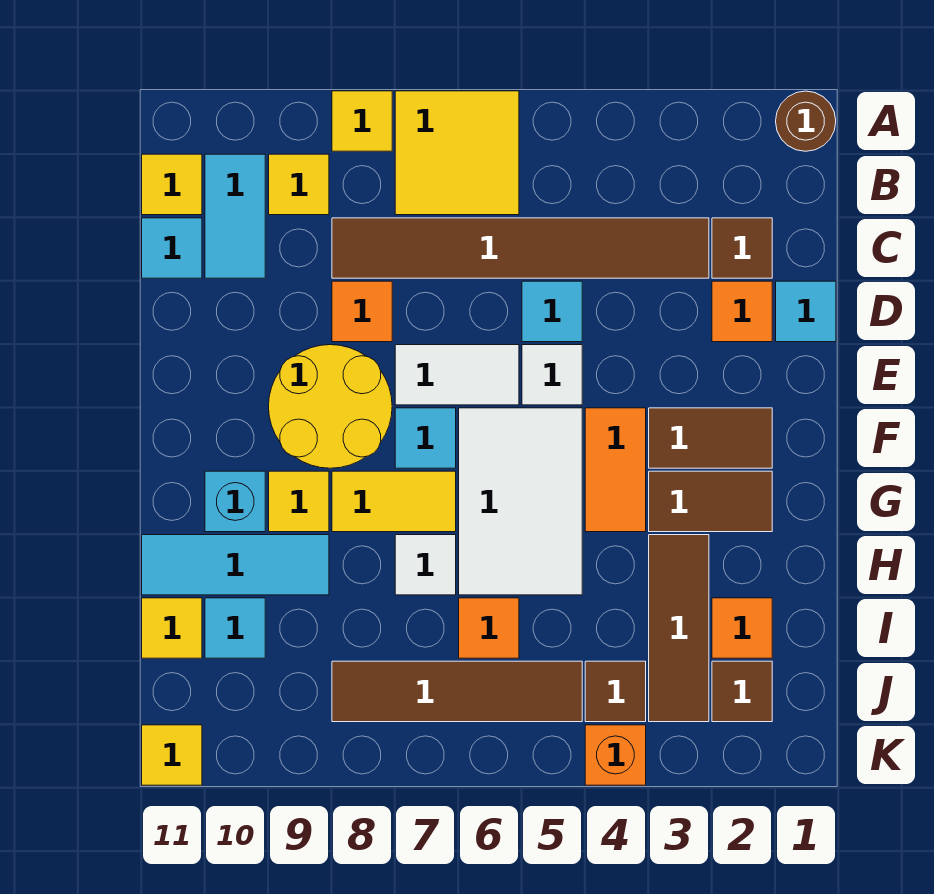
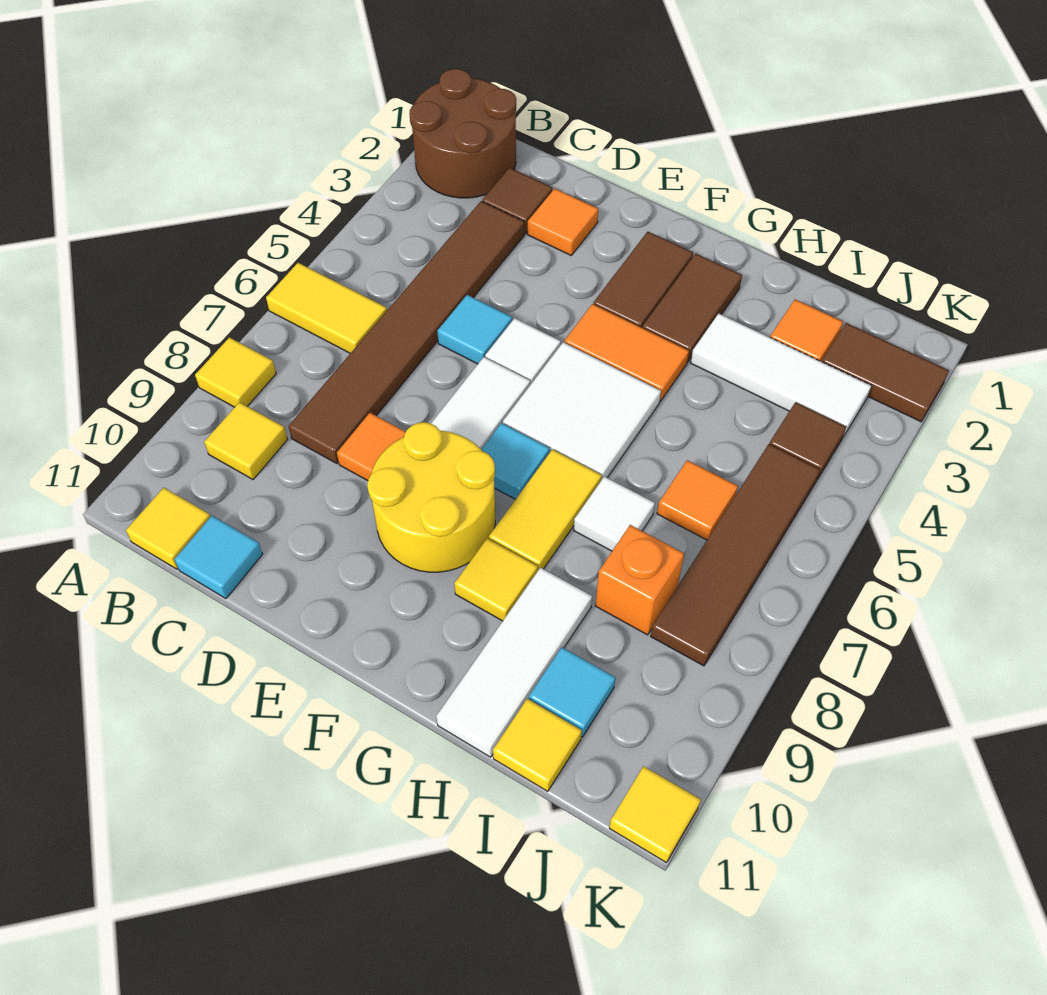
brown round brick A1 level 1 -> brown round brick A1:B2 level 1
yellow tile A6:B7 level 1 -> yellow tile A6:B6 level 1
cyan tile B10:C10 level 1 -> none
cyan tile D1 level 1 -> none
white tile F5:H6 level 1 -> white tile F5:G6 level 1
cyan brick G10 level 1 -> none
brown tile H3:J3 level 1 -> white tile H3:J3 level 1
cyan tile H9:H11 level 1 -> white tile H9:H11 level 1
brown tile J2 level 1 -> brown tile J2:K2 level 1
orange brick K4 level 1 -> orange brick I8 level 1

